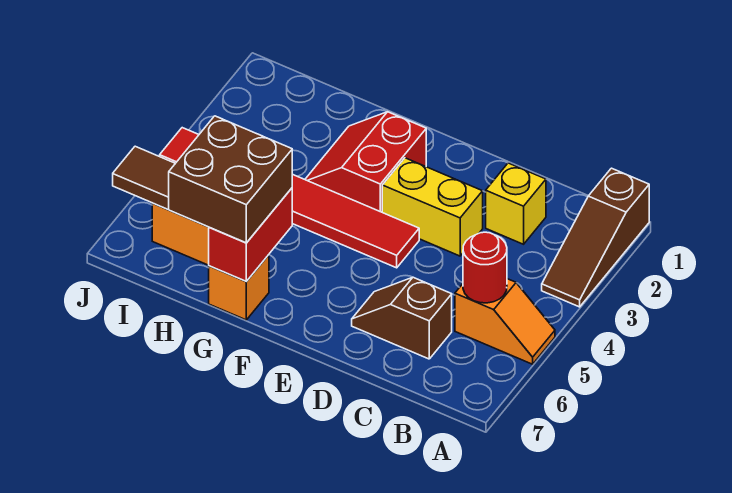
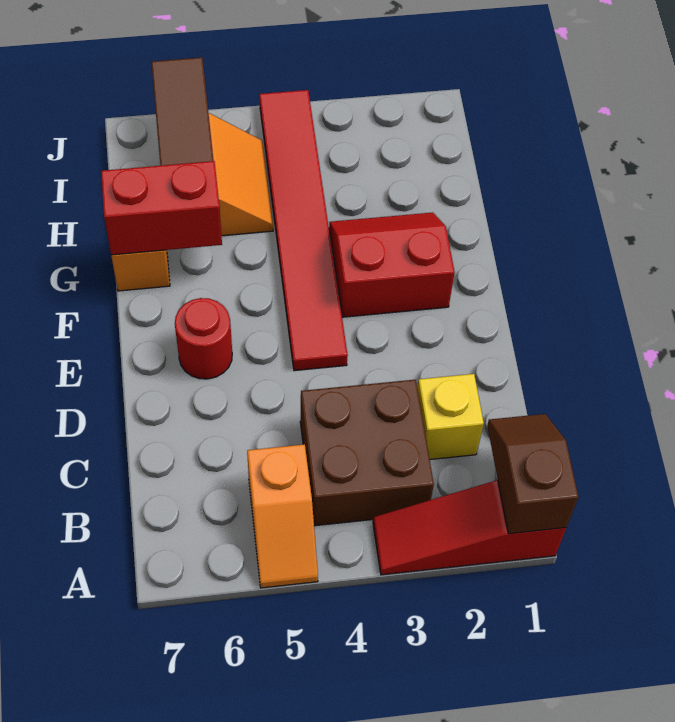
brown slope A1:A3 level 1 top 1 -> red slope A1:A3 level 1 top 1
red round brick B5 level 2 -> red round brick E6 level 1
brown slope C6:D6 level 1 top C -> brown slope A1:B1 level 2 top A
yellow brick D3:E3 level 1 -> none
brown brick G6:H7 level 3 -> brown brick B3:C4 level 1

